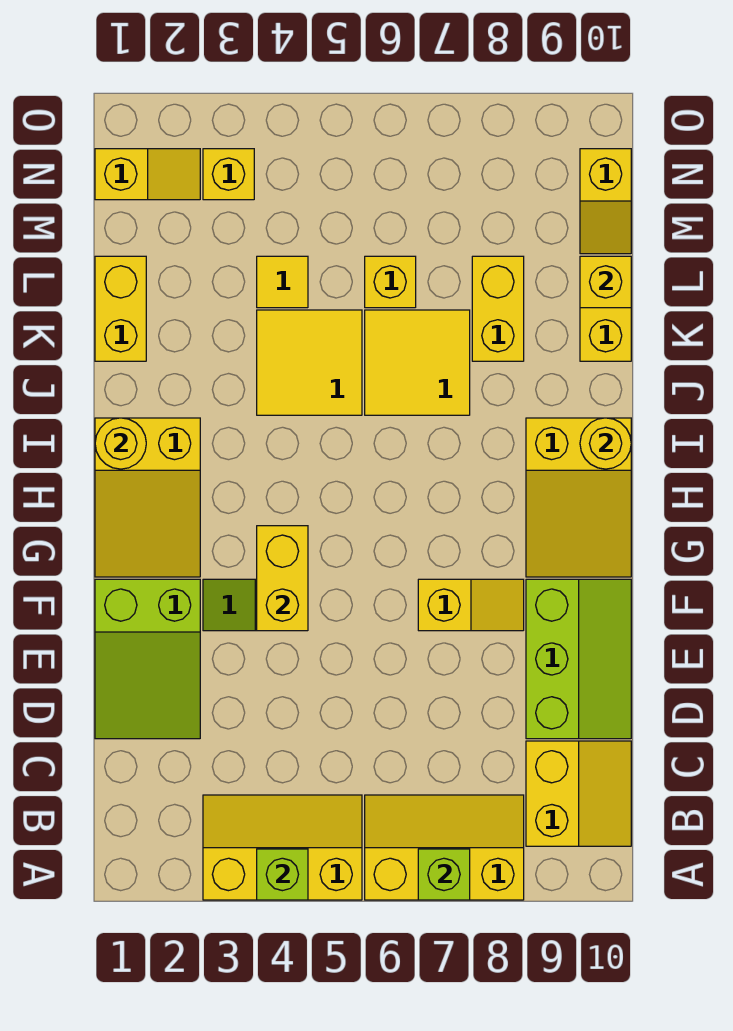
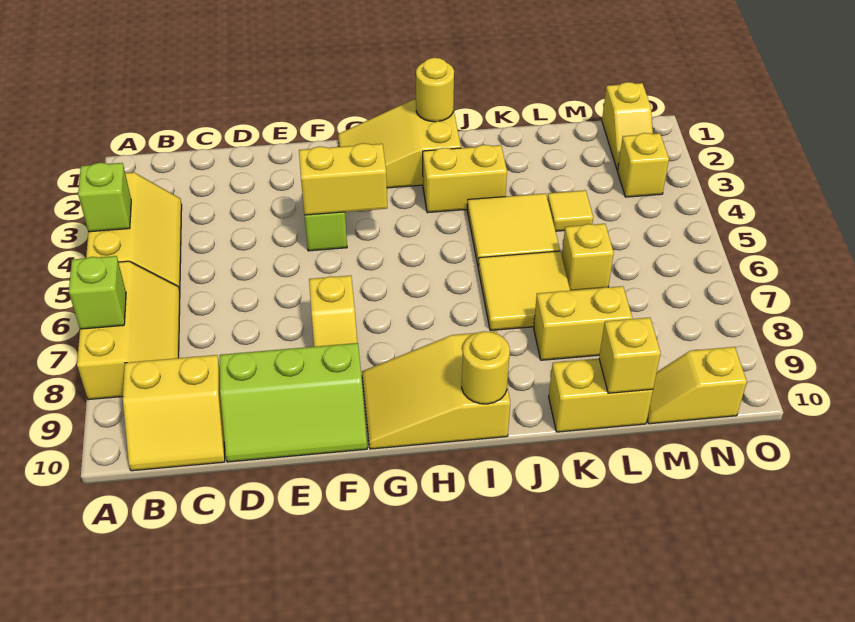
lime slope D1:F2 level 1 top F -> none
yellow brick K1:L1 level 1 -> yellow brick I3:J3 level 1

